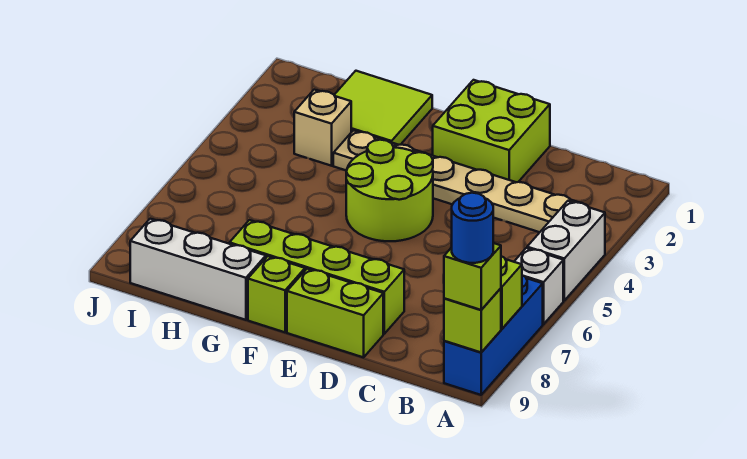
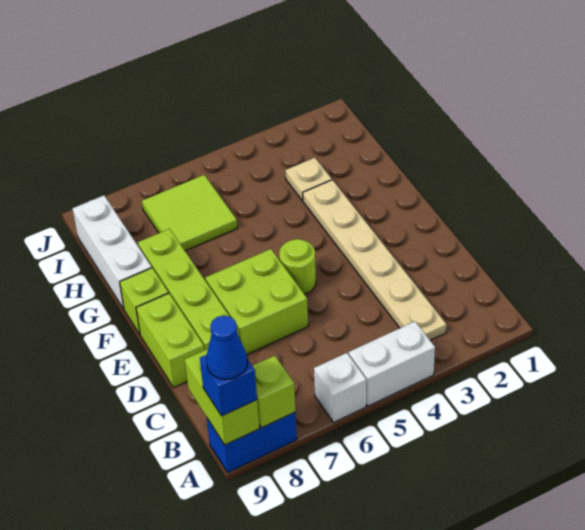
blue brick A7:A9 level 1 -> blue brick A8:A9 level 1
lime brick A9 level 2 -> lime brick A9:B9 level 2
lime brick A9 level 3 -> blue brick A9 level 3
blue round brick A9 level 4 -> blue cone A9 level 4
lime brick D1:E2 level 1 -> lime brick D6:E7 level 1
lime round brick E4:F5 level 1 -> lime round brick E5 level 1
lime tile G1:H2 level 1 -> lime tile H6:I7 level 1
tan brick H3 level 1 -> tan plate H3 level 1

